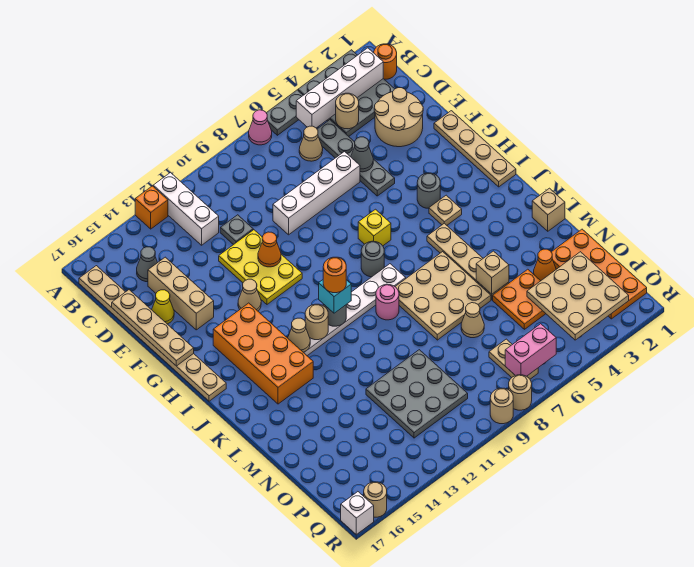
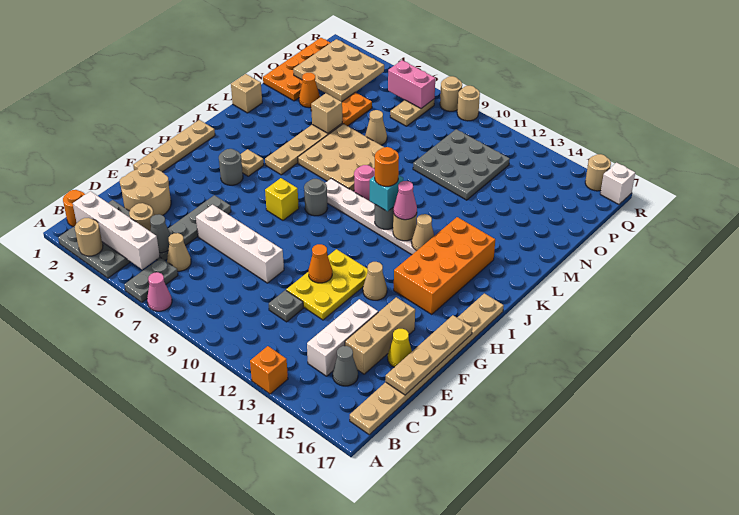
none -> tan round brick A3 level 2
grey plate A5:A6 level 1 -> grey plate A6:B6 level 1
white brick A12:C12 level 1 -> white brick C14:E14 level 1
grey cone E5 level 2 -> grey cone C5 level 2
none -> pink cone J12 level 3

